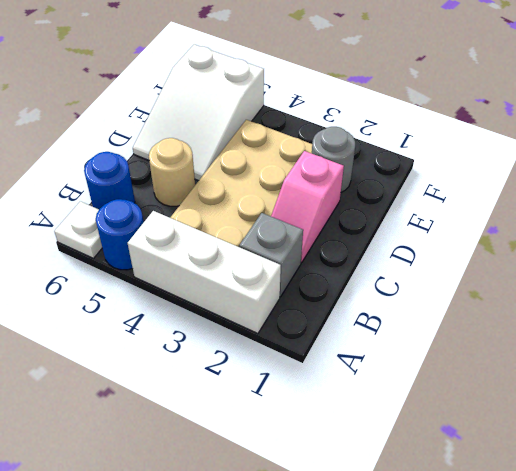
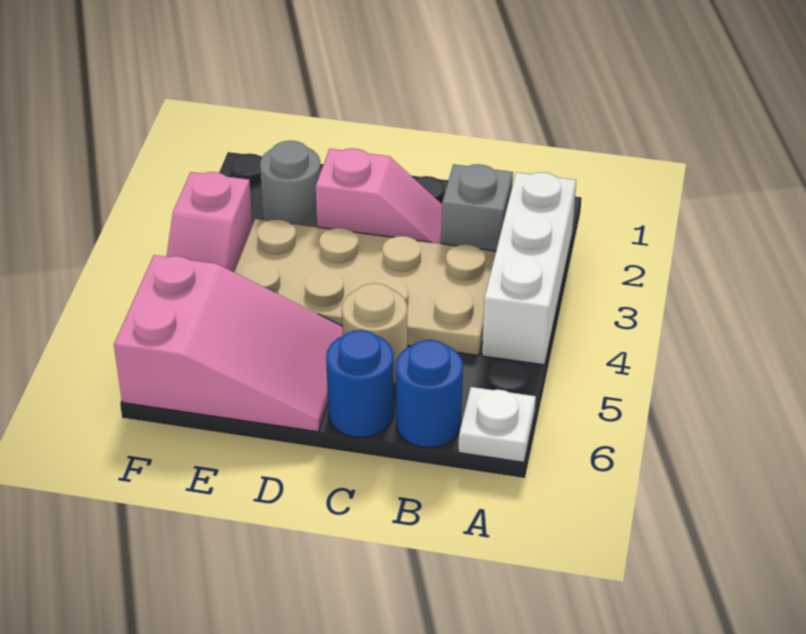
blue round brick A5 level 1 -> blue round brick C6 level 1
white slope D5:F6 level 1 top F -> pink slope D5:F6 level 1 top F
none -> pink slope F3:F4 level 1 top 3

